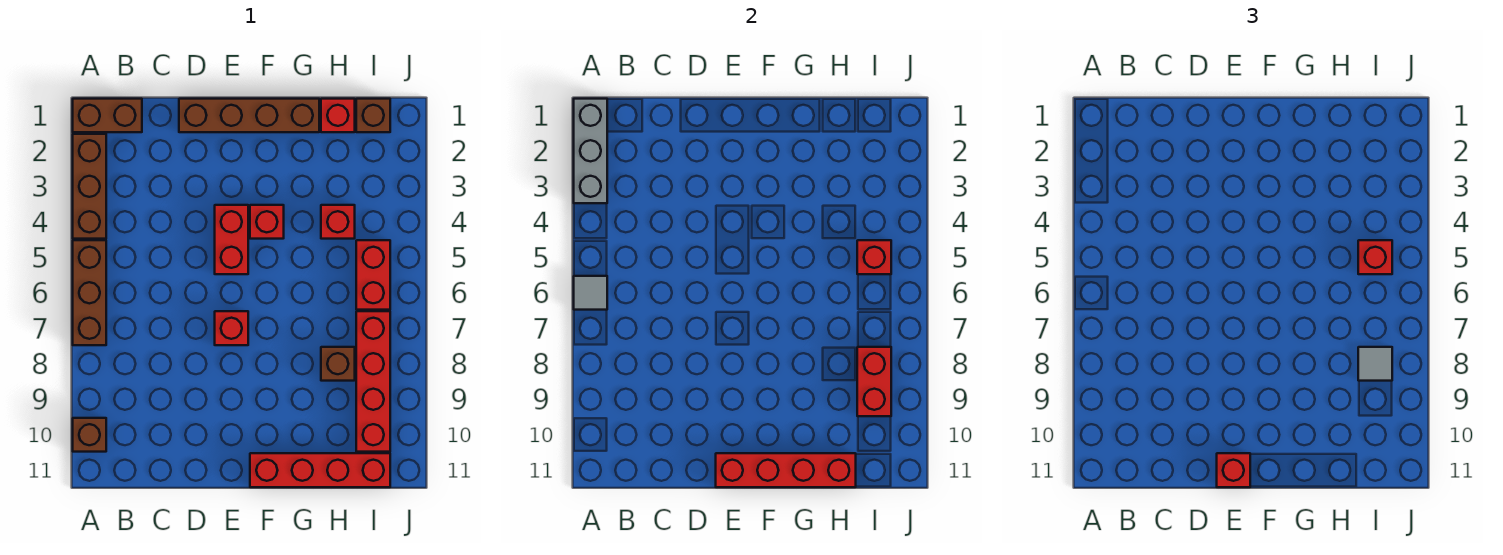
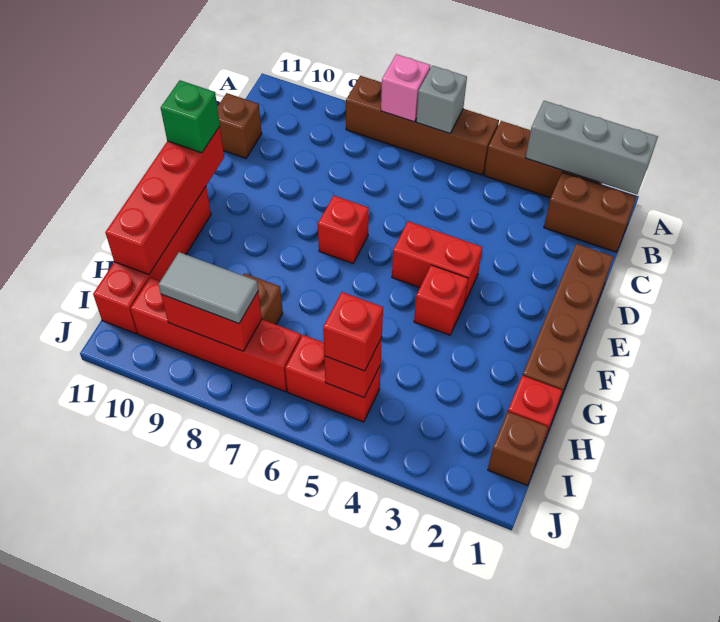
brown brick A1:B1 level 1 -> brown brick B1:B2 level 1
brown brick A5:A7 level 1 -> brown brick A5:A8 level 1
grey tile A6 level 2 -> grey brick A6 level 2
none -> pink brick A7 level 2
brown brick A10 level 1 -> brown brick C11 level 1
red brick E11 level 3 -> green brick E11 level 3
red brick H4 level 1 -> none
grey tile I8 level 3 -> grey tile I8:I9 level 3

